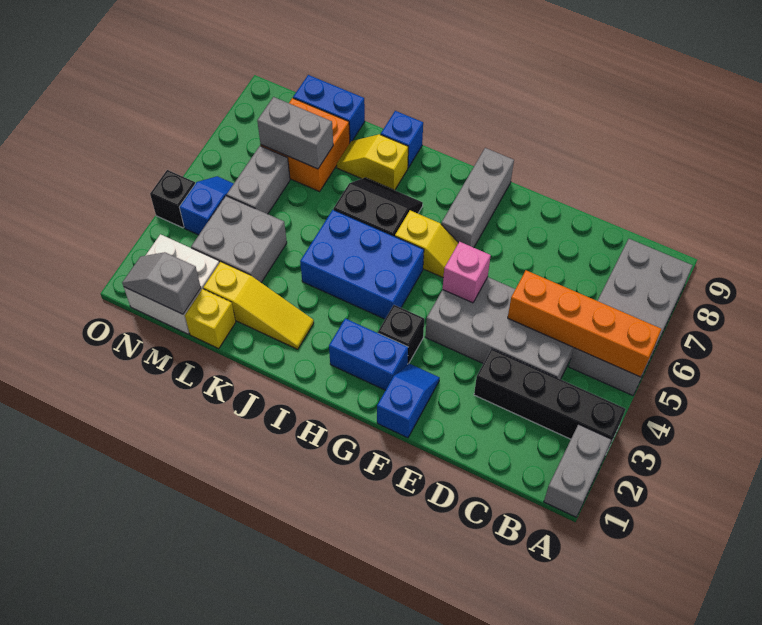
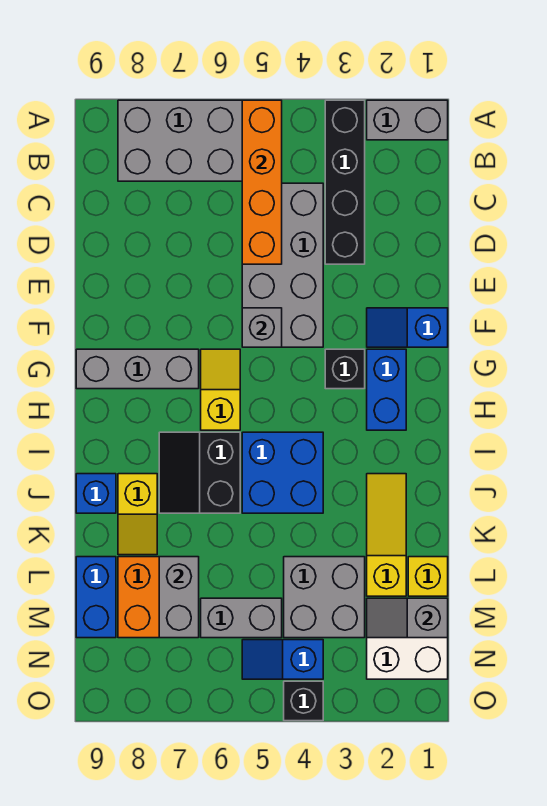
pink brick F5 level 2 -> grey brick F5 level 2
blue brick H4:J5 level 1 -> blue brick I4:J5 level 1
grey slope M1:N1 level 2 top M -> grey slope M1:M2 level 2 top 1

